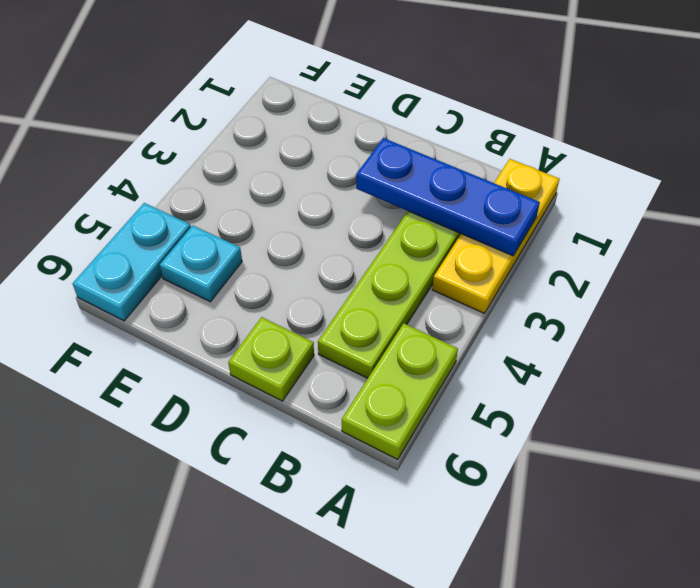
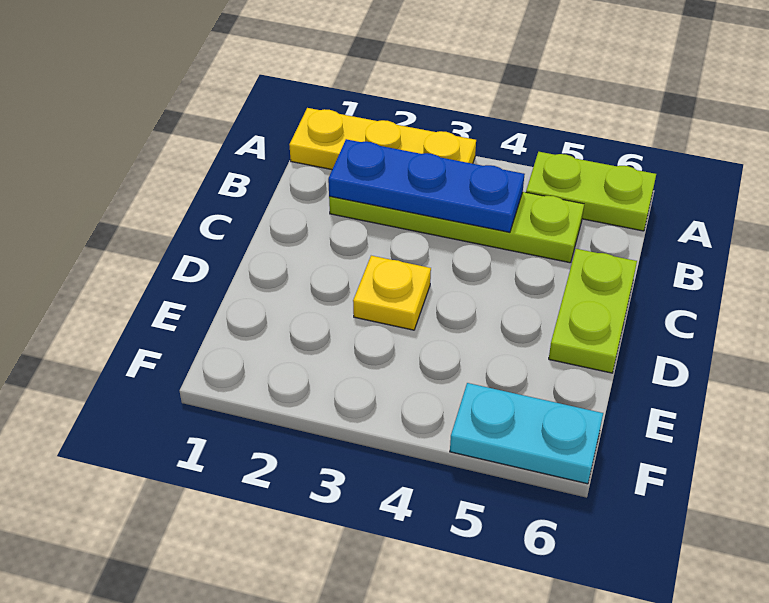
blue plate A2:C2 level 2 -> blue plate B2:B4 level 2
lime plate C6 level 1 -> lime plate C6:D6 level 1
none -> yellow plate D3 level 1
cyan plate E5 level 1 -> none

